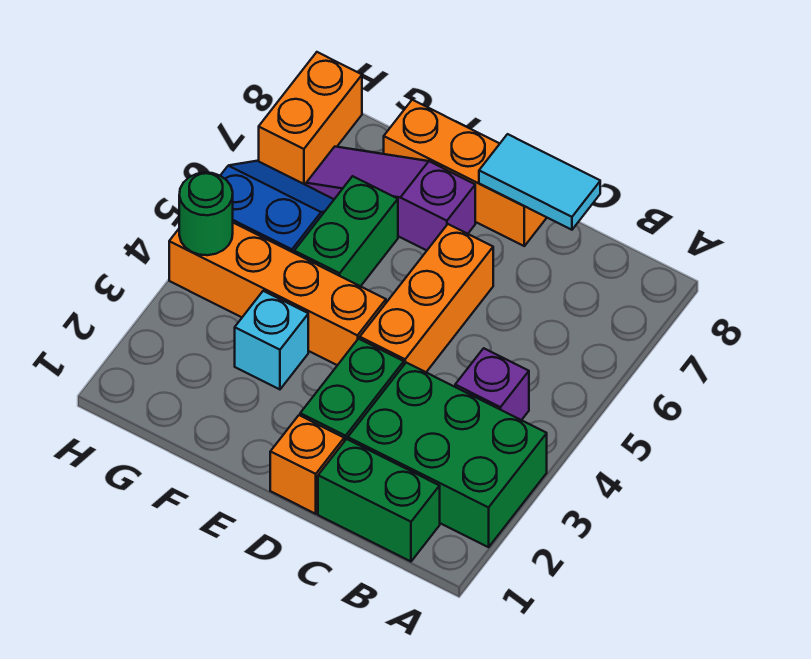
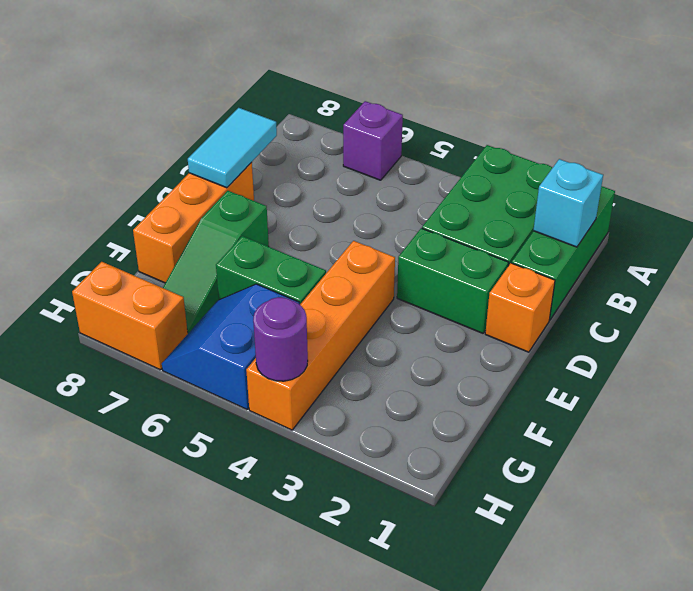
green brick B1:C1 level 1 -> green brick A1:C1 level 1
purple brick B4 level 1 -> purple brick A6 level 1
orange brick D4:D6 level 1 -> none
purple slope E7:G7 level 1 top E -> green slope E7:G7 level 1 top E
cyan brick F3 level 1 -> cyan brick B1 level 2
green round brick H4 level 2 -> purple round brick H4 level 2

